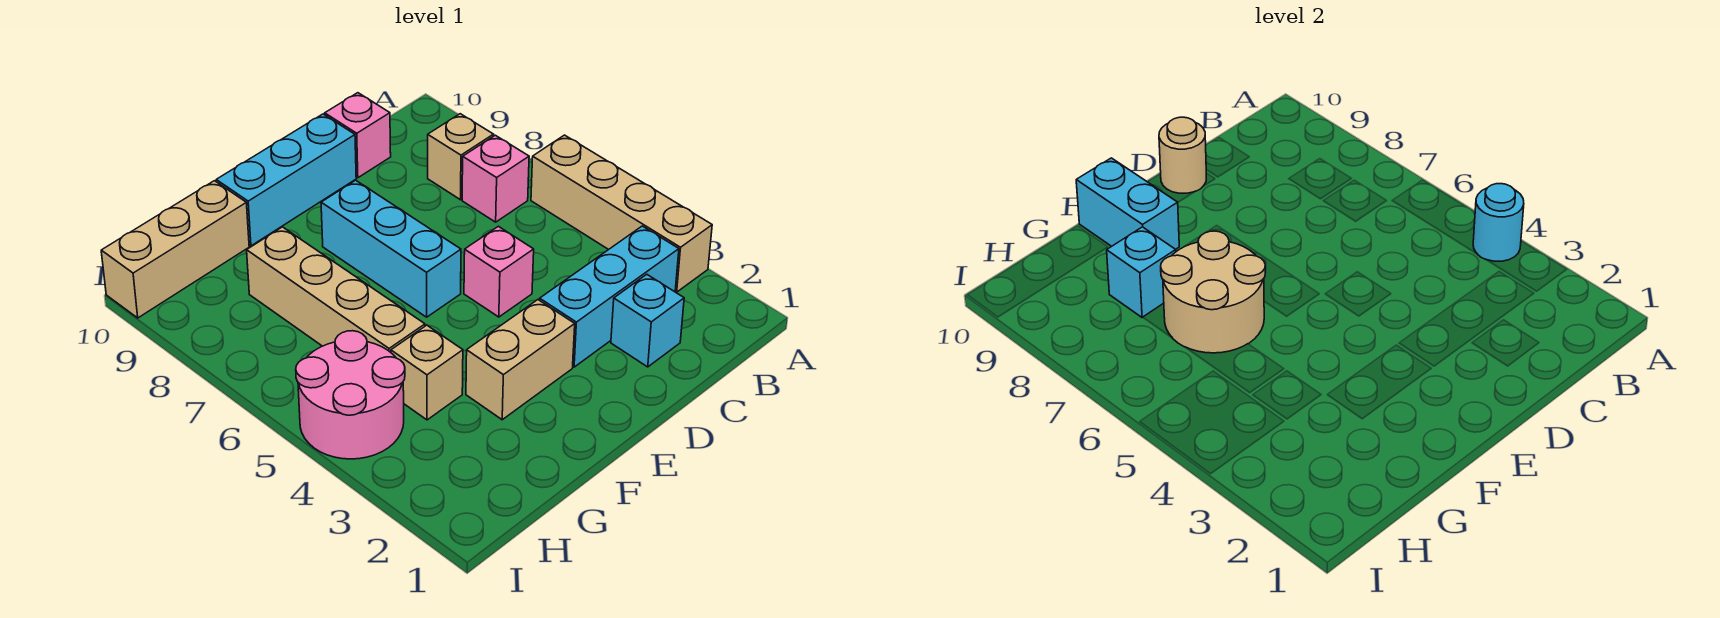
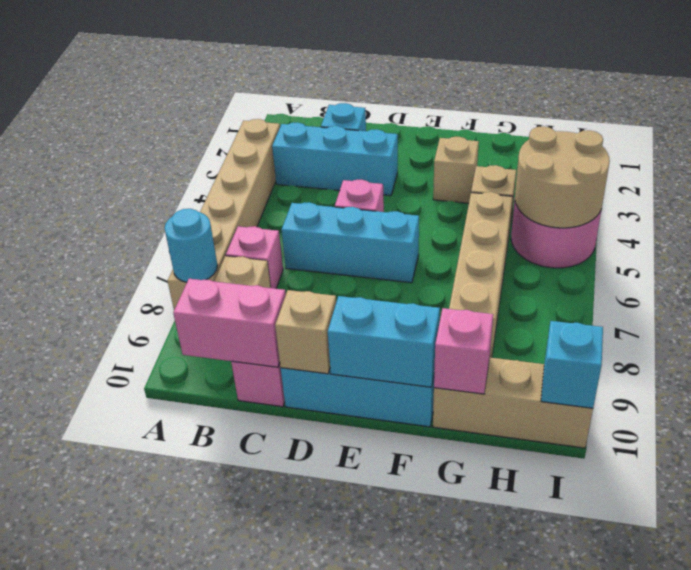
tan brick A3:A6 level 1 -> tan brick A3:A8 level 1
cyan round brick A4 level 2 -> cyan round brick A8 level 2
none -> pink brick B10:C10 level 2
tan round brick D10 level 2 -> tan brick D10 level 2
tan brick E3:F3 level 1 -> tan brick F3 level 1
cyan brick E6:E8 level 1 -> cyan brick C6:E6 level 1
tan round brick F6:G7 level 2 -> tan round brick H4:I5 level 2
cyan brick F9:F10 level 2 -> cyan brick E10:F10 level 2
cyan brick G8 level 2 -> cyan brick I10 level 2
none -> pink brick G10 level 2

